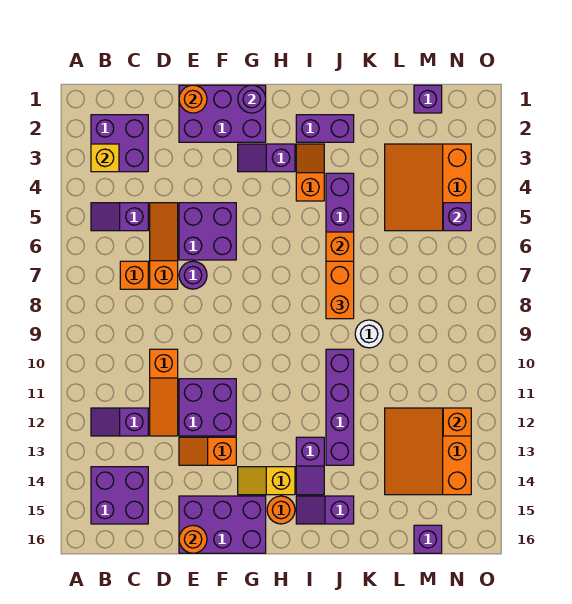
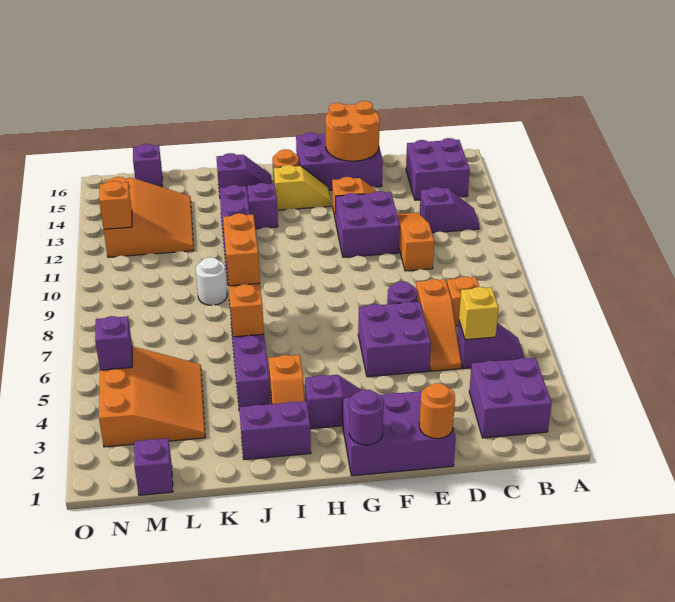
yellow brick B3 level 2 -> yellow brick C5 level 2
orange round brick E16 level 2 -> orange round brick E15:F16 level 2

